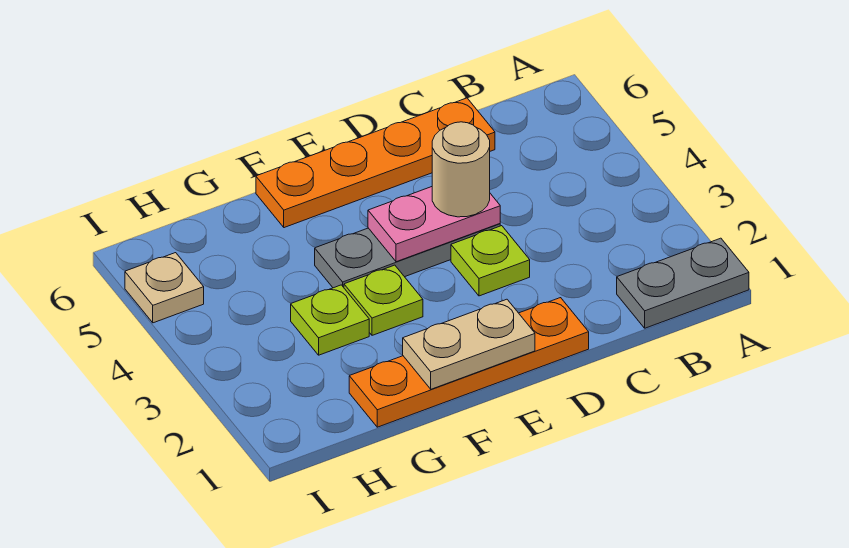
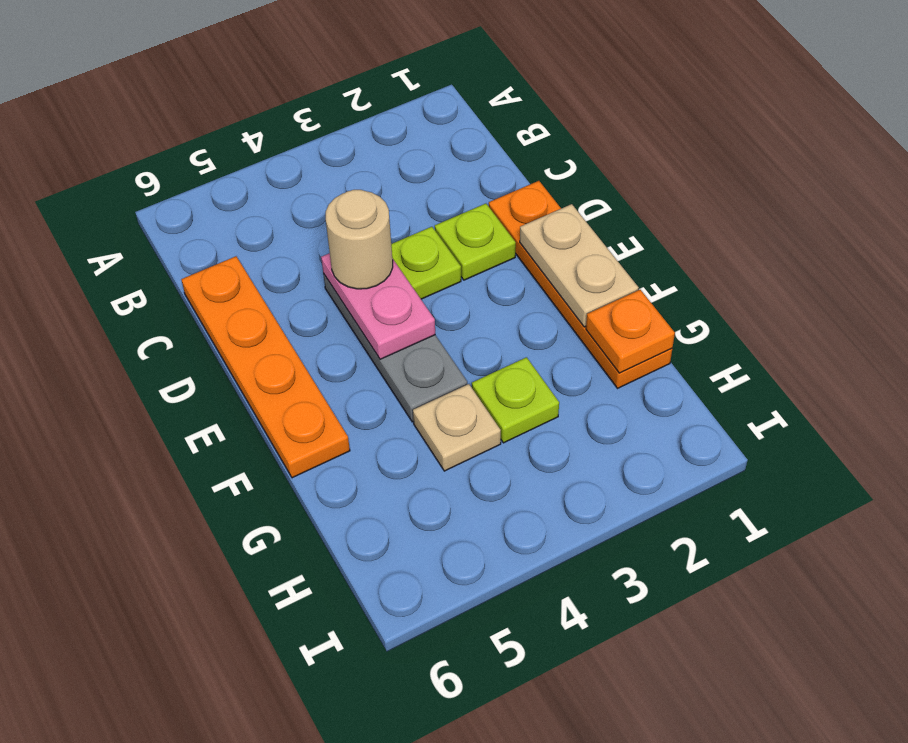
grey plate A1:B1 level 1 -> none
lime plate F3 level 1 -> lime plate D2 level 1
none -> orange plate G1 level 2
tan plate I5 level 1 -> tan plate G4 level 1

